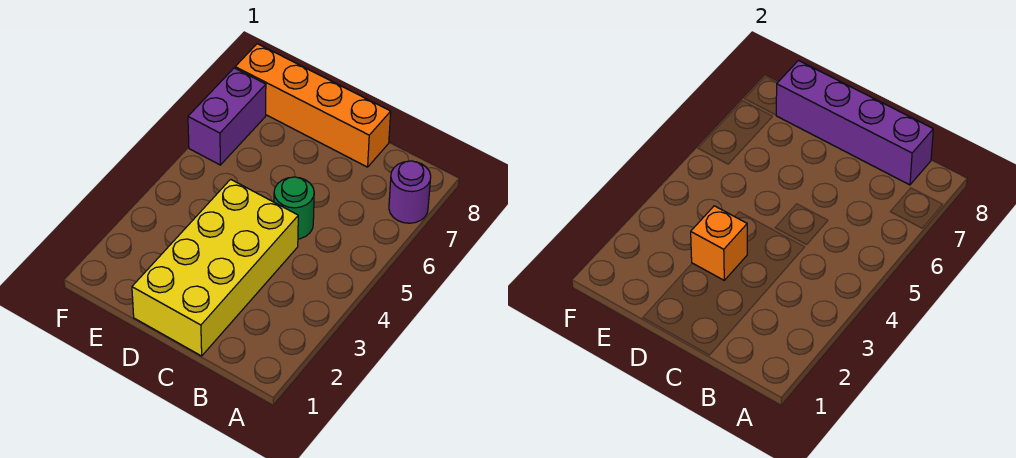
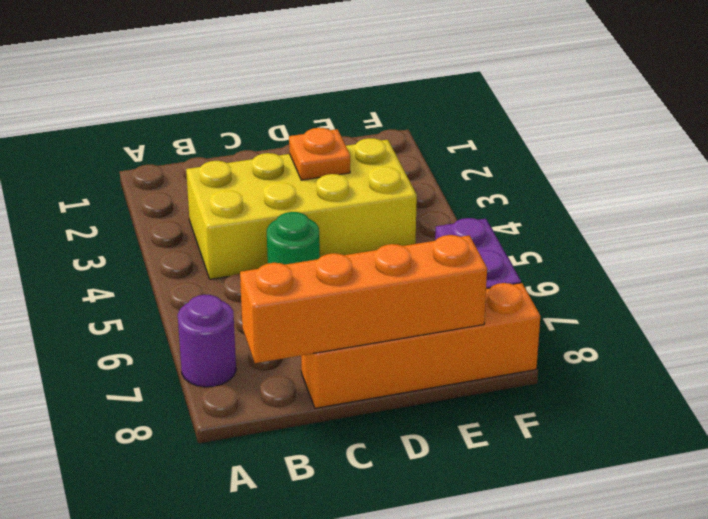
purple brick B8:E8 level 2 -> orange brick B8:E8 level 2
yellow brick C1:D4 level 1 -> yellow brick B3:E4 level 1
orange brick D3 level 2 -> orange plate D3 level 2

